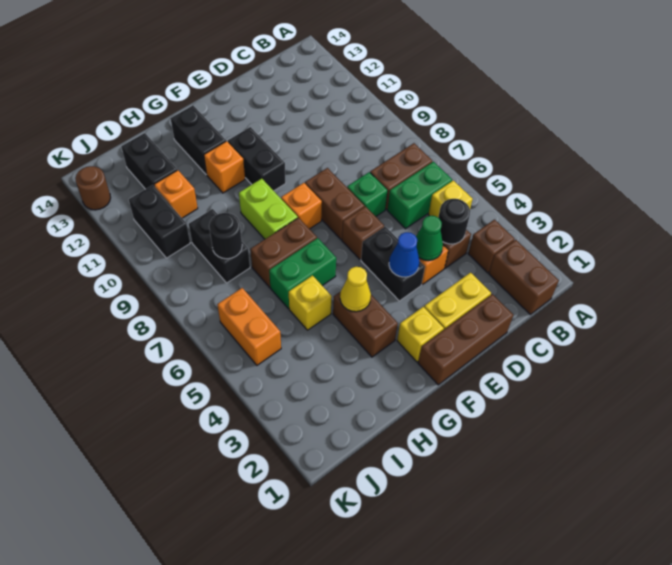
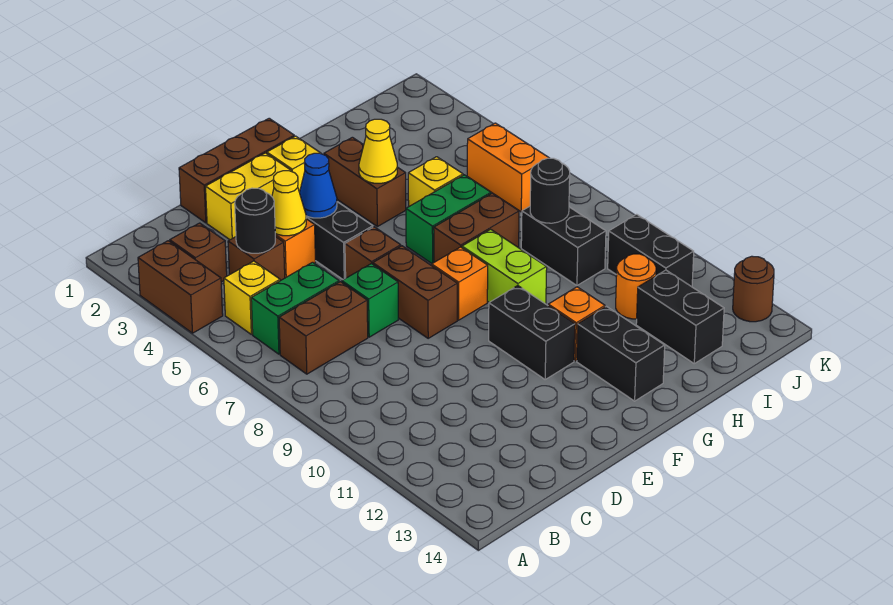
brown brick B1:B2 level 1 -> brown brick A3:A4 level 1
green cone D4 level 2 -> yellow cone D4 level 2
orange brick I11 level 1 -> orange round brick I11 level 1

